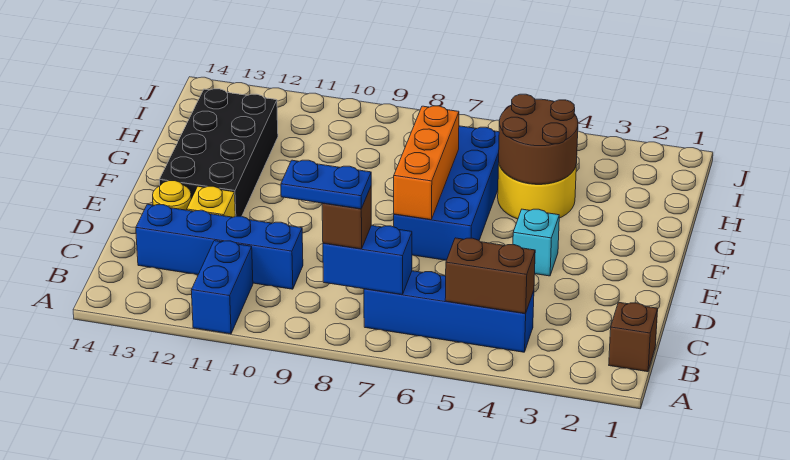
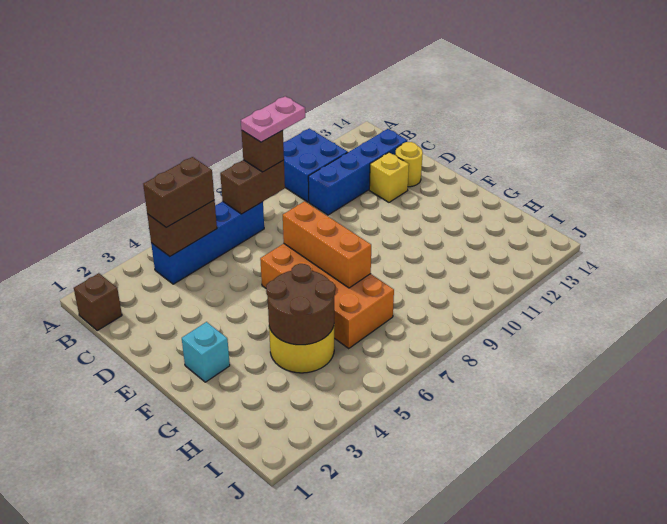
blue brick A11:B11 level 1 -> blue brick A10:B11 level 1
none -> brown brick B4:B5 level 3
blue brick B7:B8 level 2 -> brown brick B7:B8 level 2
blue plate B8:B9 level 4 -> pink plate B8:B9 level 4
cyan brick E4 level 1 -> cyan brick F2 level 1
blue brick E6:H7 level 1 -> orange brick E6:H7 level 1
black brick E12:H13 level 1 -> none

